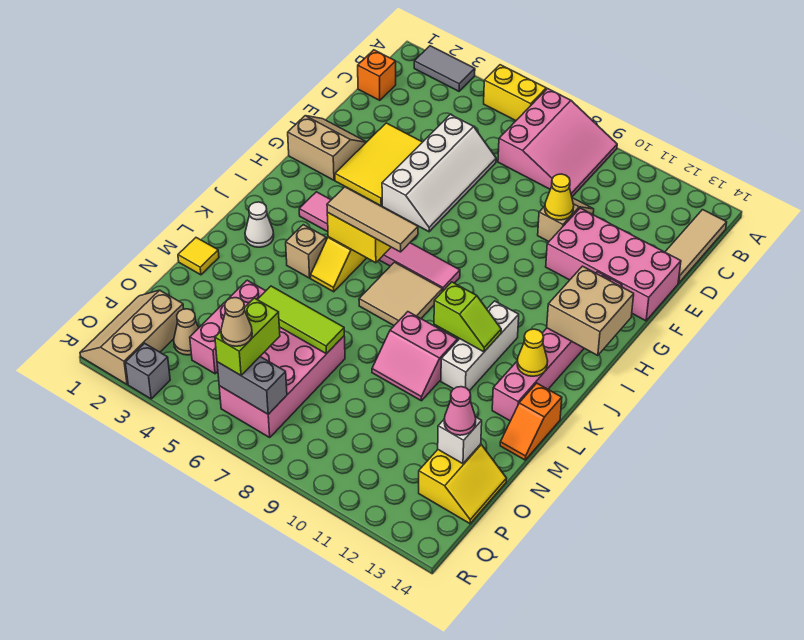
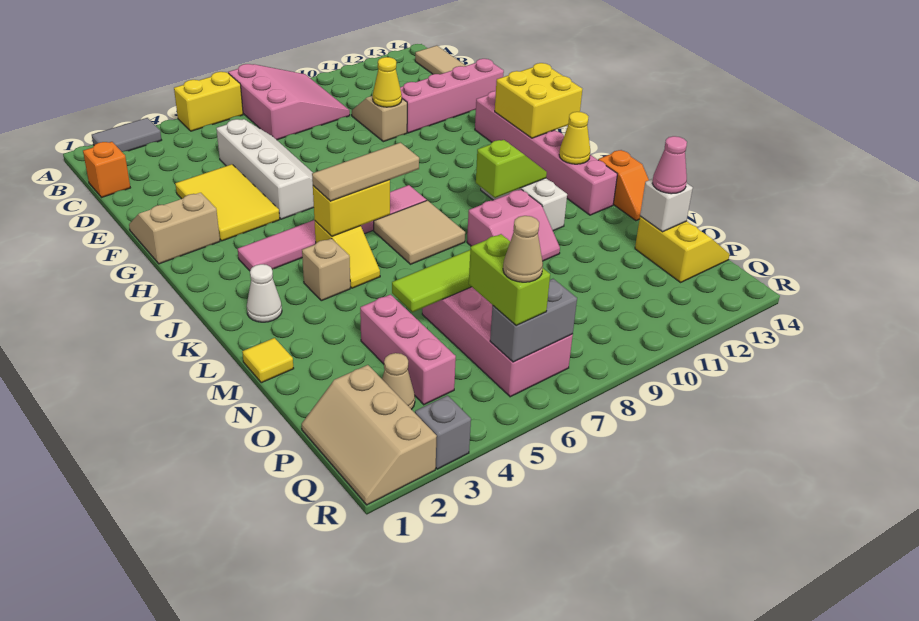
pink brick E11:F14 level 1 -> pink brick E11:E14 level 1
tan brick H13:I14 level 2 -> yellow brick H13:I14 level 2

